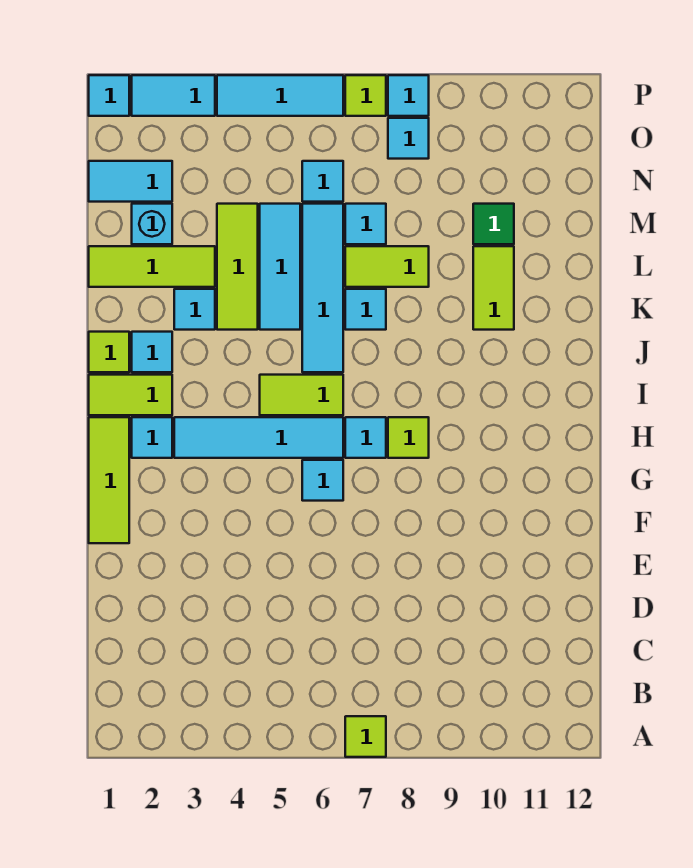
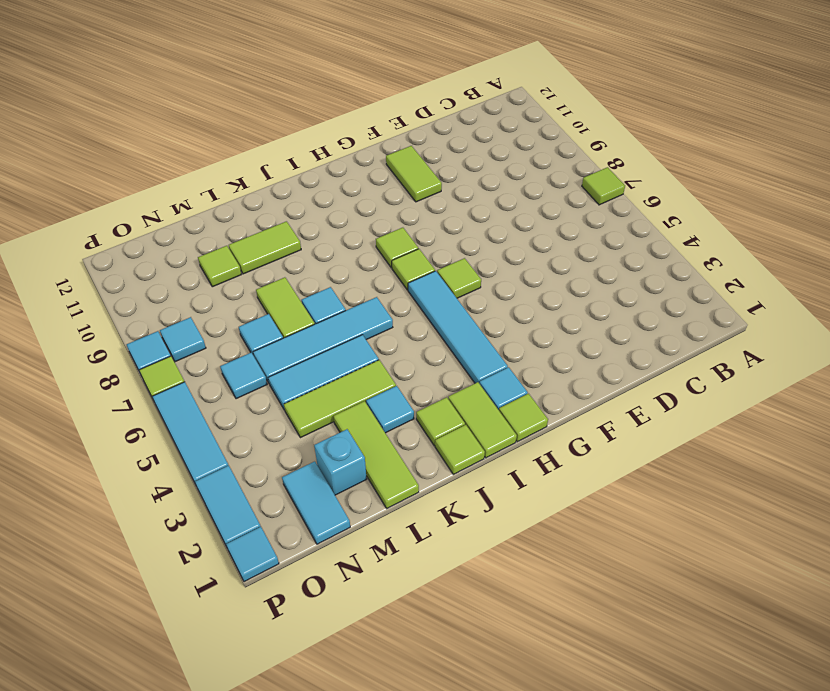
lime tile F1:H1 level 1 -> lime tile H1 level 1
cyan tile G6 level 1 -> lime tile G6 level 1
cyan tile H7 level 1 -> lime tile H7 level 1
lime tile I5:I6 level 1 -> lime tile F10:F11 level 1
cyan tile J2 level 1 -> lime tile J2 level 1
green tile M10 level 1 -> lime tile M10 level 1

